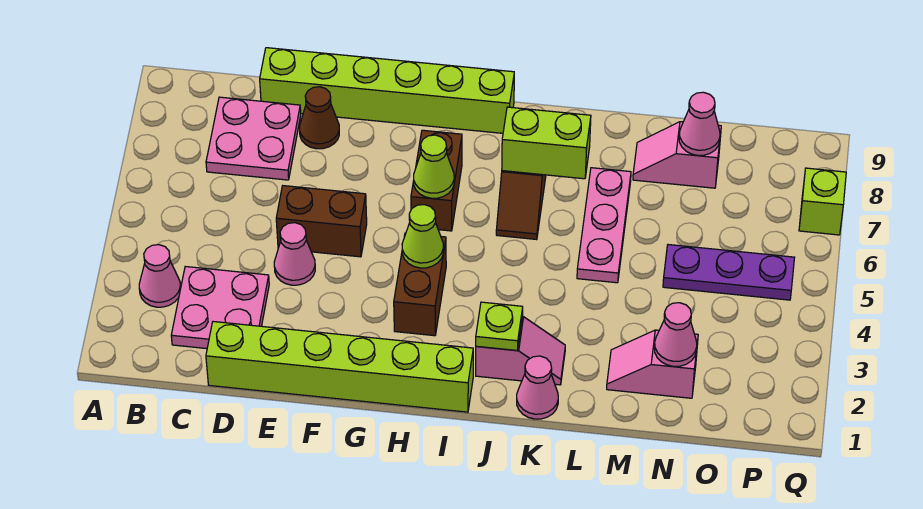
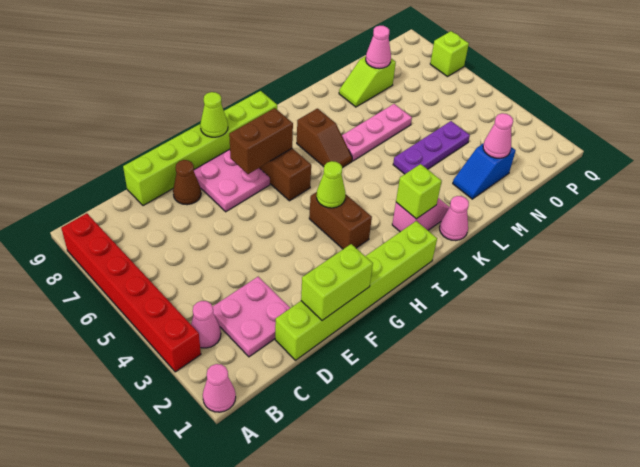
none -> red brick A3:A8 level 1
pink plate C7:D8 level 1 -> pink plate F7:G8 level 1
pink cone E4 level 1 -> pink cone A1 level 1
brown brick E5:F5 level 1 -> brown brick G7:H7 level 2
lime cone H6 level 2 -> lime cone G9 level 2
lime plate J2 level 2 -> lime brick J2 level 2
lime brick J7:K7 level 2 -> lime brick E1:F1 level 2
pink plate L5:L7 level 1 -> pink plate K6:M6 level 1
pink slope M2:N2 level 1 top N -> blue slope M2:N2 level 1 top N
pink slope M8:N8 level 1 top N -> lime slope M8:N8 level 1 top N
purple plate N5:P5 level 1 -> purple plate L4:N4 level 1

